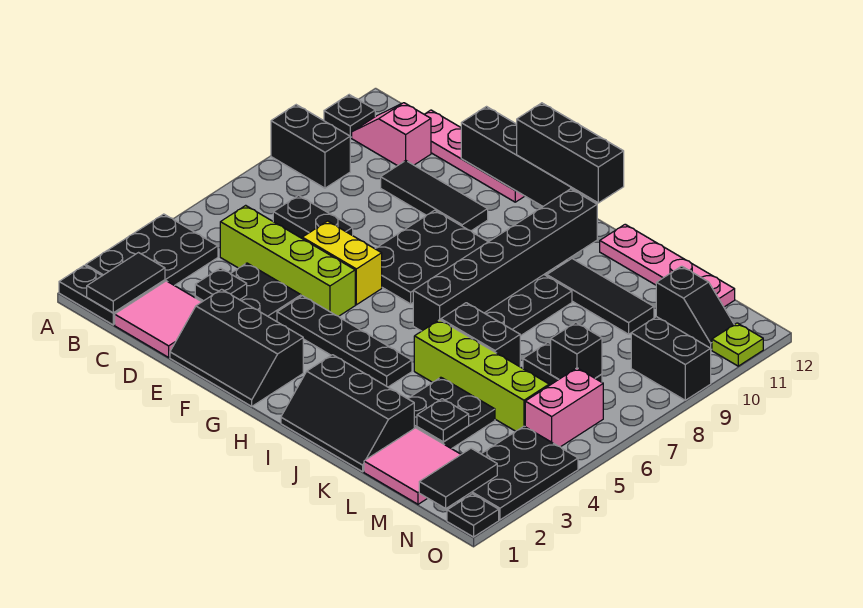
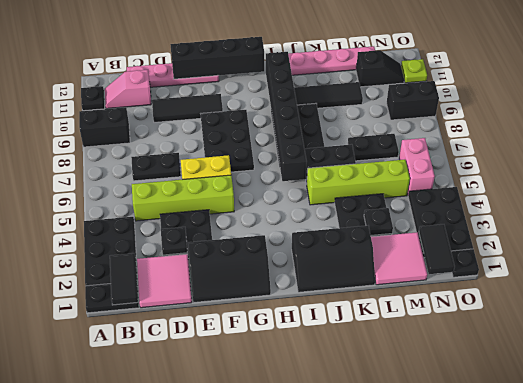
black plate F4:I4 level 1 -> none
black brick G12:I12 level 3 -> none
black brick M7 level 2 -> none

